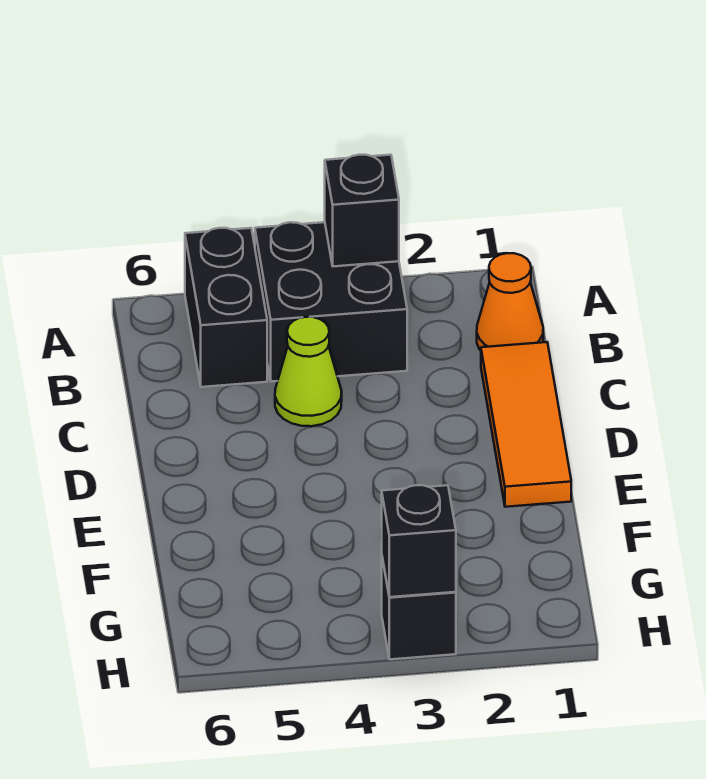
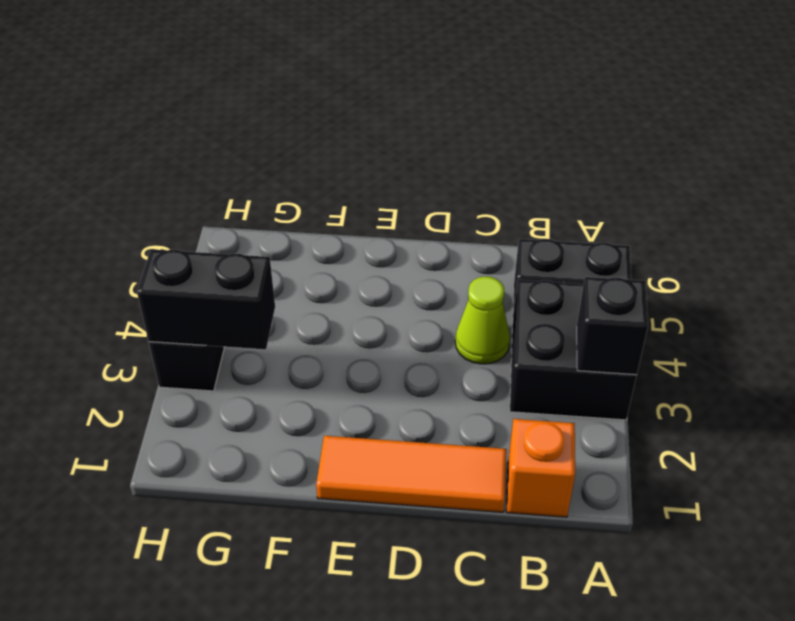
orange cone B1 level 1 -> orange brick B1 level 1
black brick H3 level 2 -> black brick G3:H3 level 2

